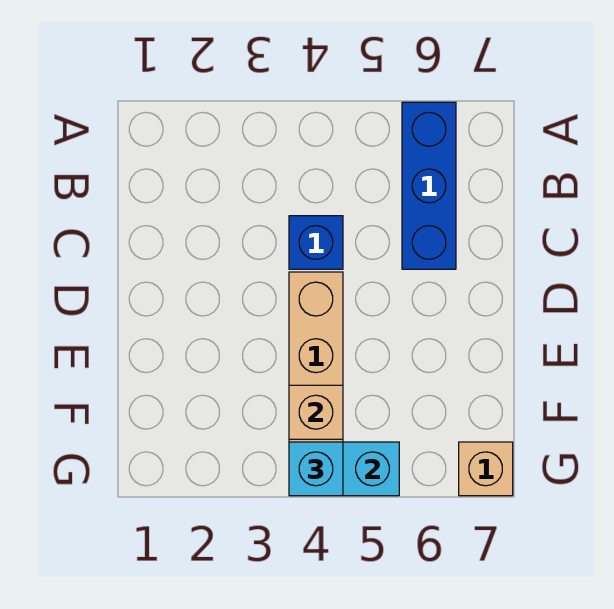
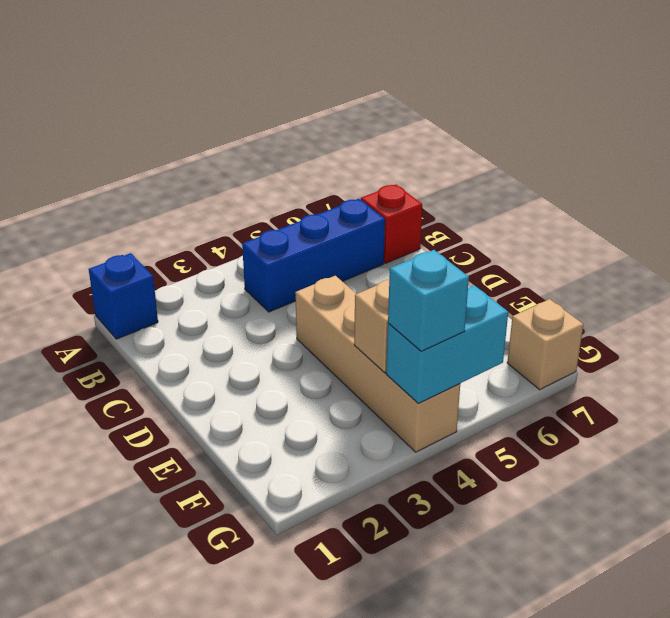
blue brick A6:C6 level 1 -> blue brick B4:B6 level 1
none -> red brick B7 level 1
blue brick C4 level 1 -> blue brick A1 level 1

